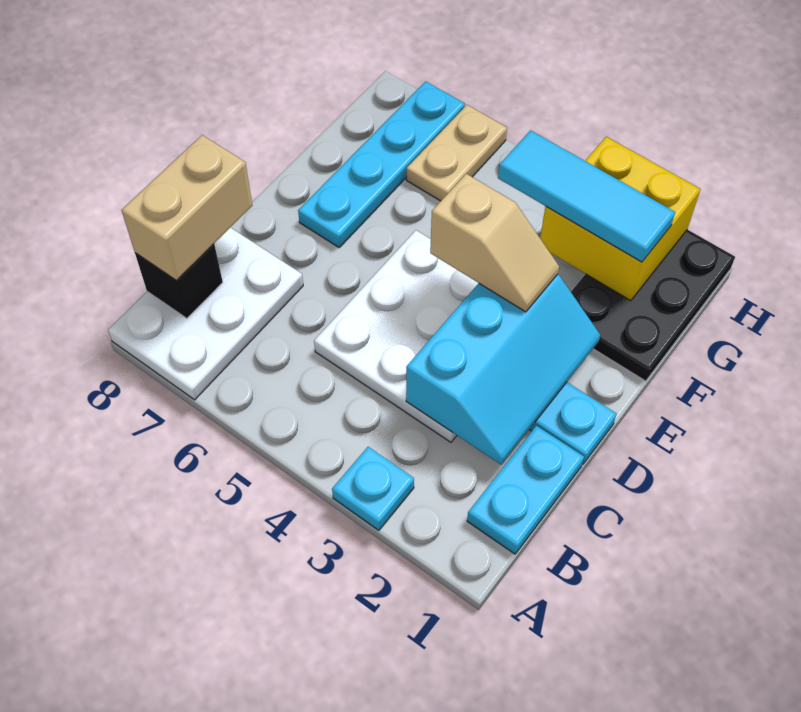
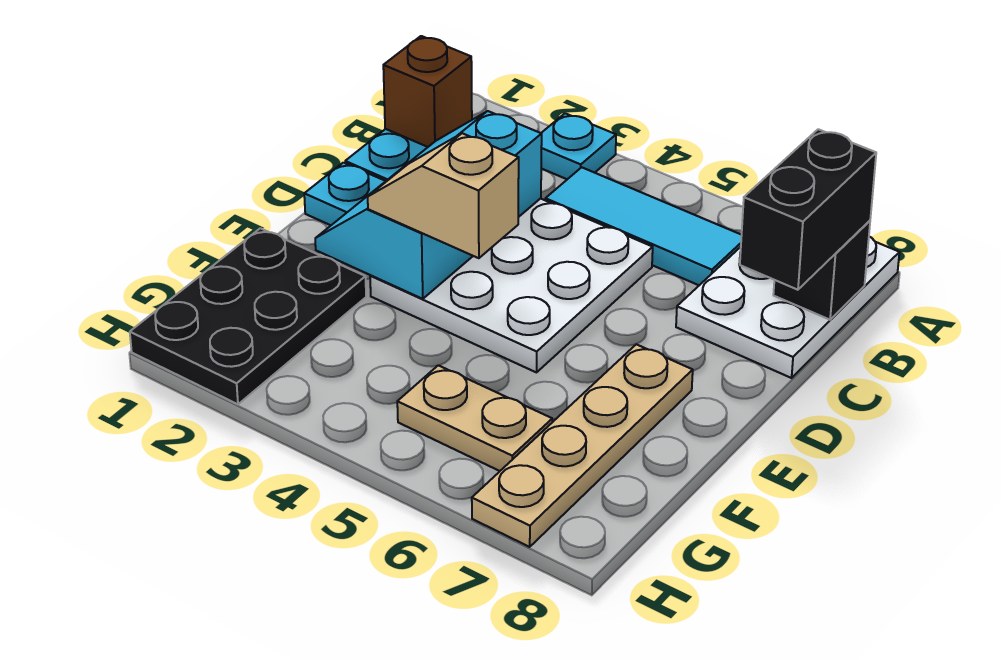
none -> brown brick B1 level 2
tan brick B8:C8 level 3 -> black brick B8:C8 level 3
cyan plate E7:H7 level 1 -> tan plate E7:H7 level 1
yellow brick G2:H3 level 2 -> none
cyan tile G2:G4 level 3 -> cyan tile B4:B6 level 1
tan plate G6:H6 level 1 -> tan plate G5:G6 level 1

